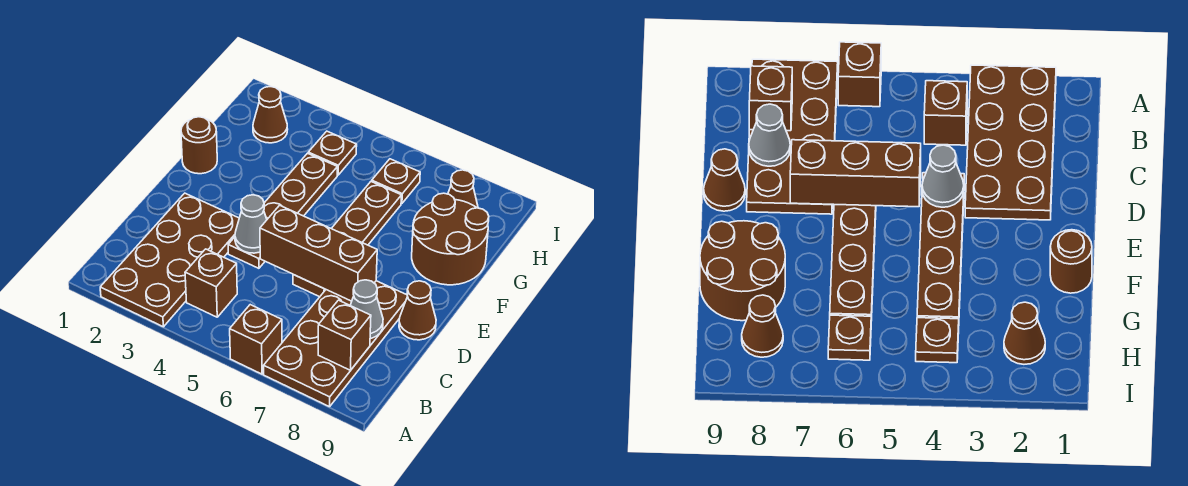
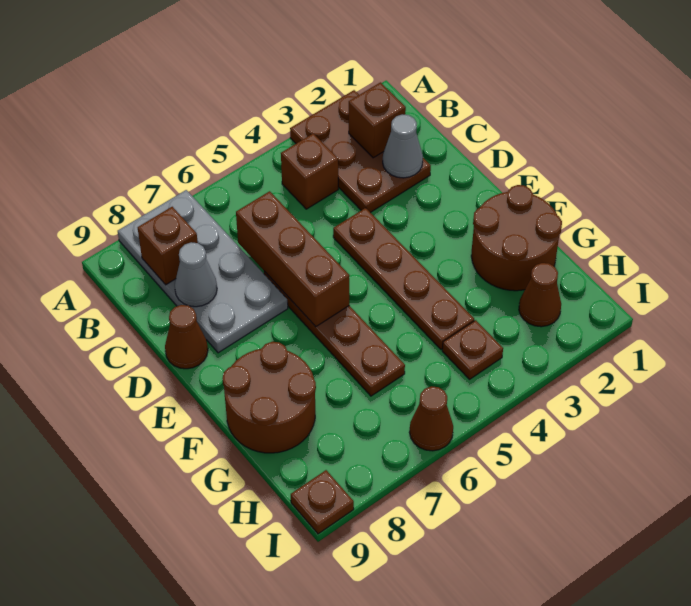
brown plate A2:D3 level 1 -> brown plate A2:C3 level 1
brown brick A6 level 1 -> brown brick B2 level 2
brown plate A7:D8 level 1 -> grey plate A7:D8 level 1
grey cone D4 level 2 -> grey cone C2 level 2
brown brick D5:D7 level 2 -> brown brick C6:E6 level 2
brown round brick F1 level 1 -> brown round brick F1:G2 level 1
brown plate H6 level 1 -> brown plate I9 level 1
brown cone H8 level 1 -> brown cone I6 level 1

